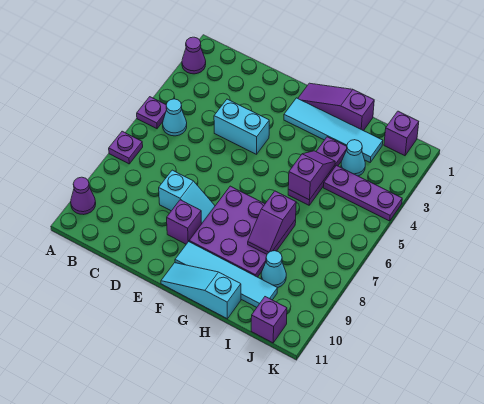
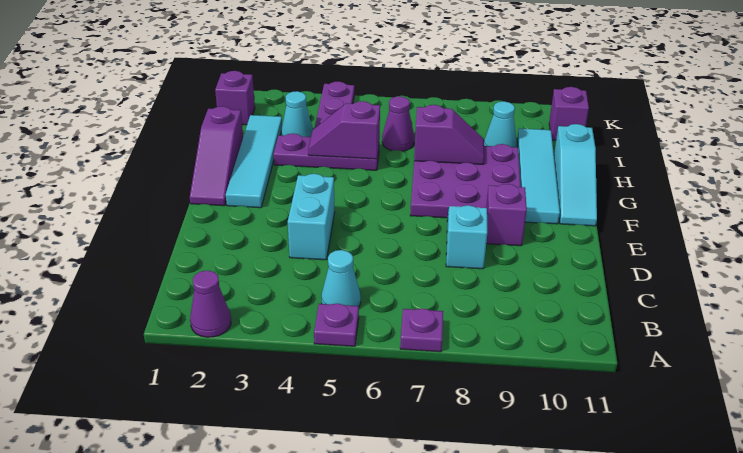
purple cone A10 level 1 -> purple cone I6 level 1

